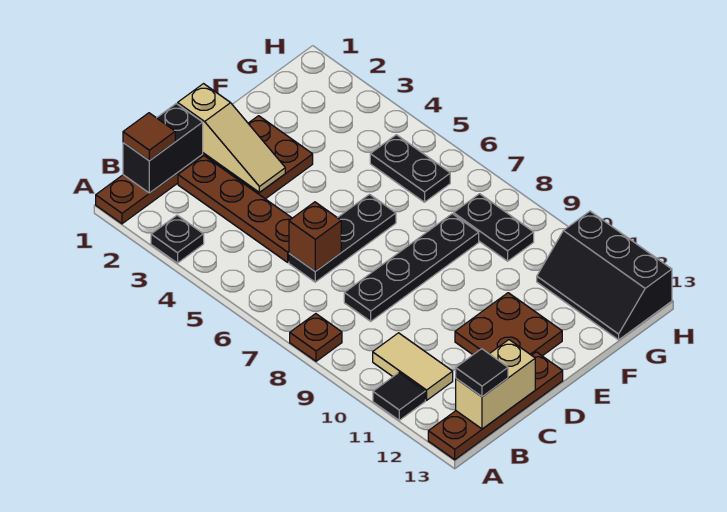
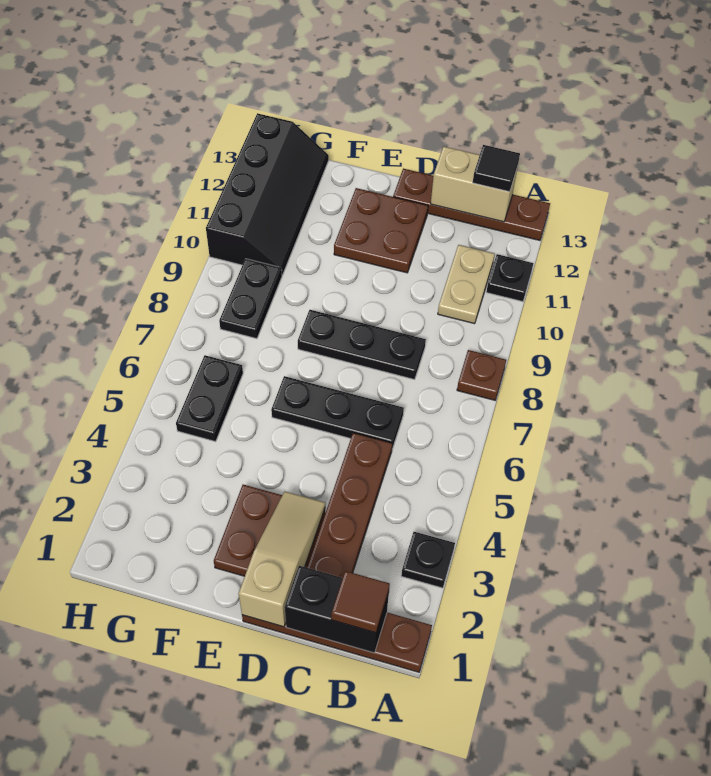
black tile A11 level 1 -> black plate A11 level 1
tan tile B10:B11 level 1 -> tan plate B10:B11 level 1
brown brick C6 level 2 -> none
black plate C8:F8 level 1 -> black plate C8:E8 level 1
black slope G11:H13 level 1 top H -> black slope G10:H13 level 1 top H

